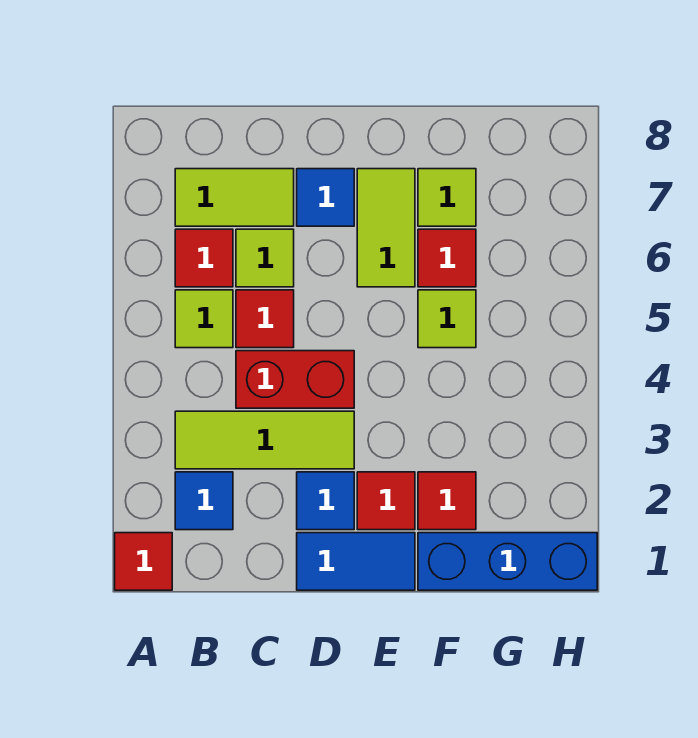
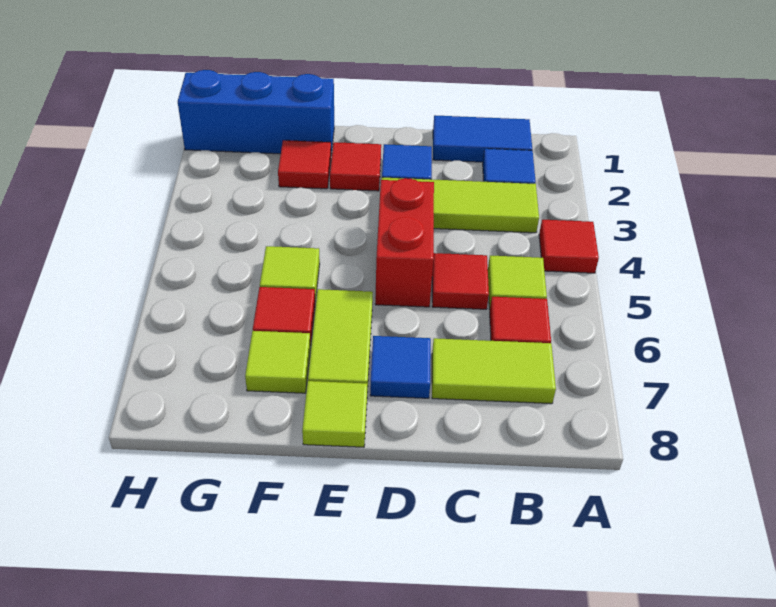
red tile A1 level 1 -> red tile A4 level 1
red brick C4:D4 level 1 -> red brick D4:D5 level 1
lime tile C6 level 1 -> lime tile E8 level 1
blue tile D1:E1 level 1 -> blue tile B1:C1 level 1

